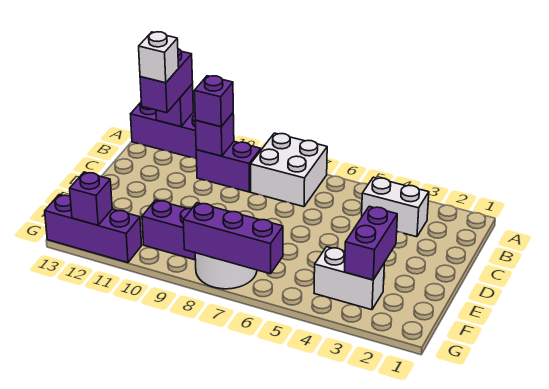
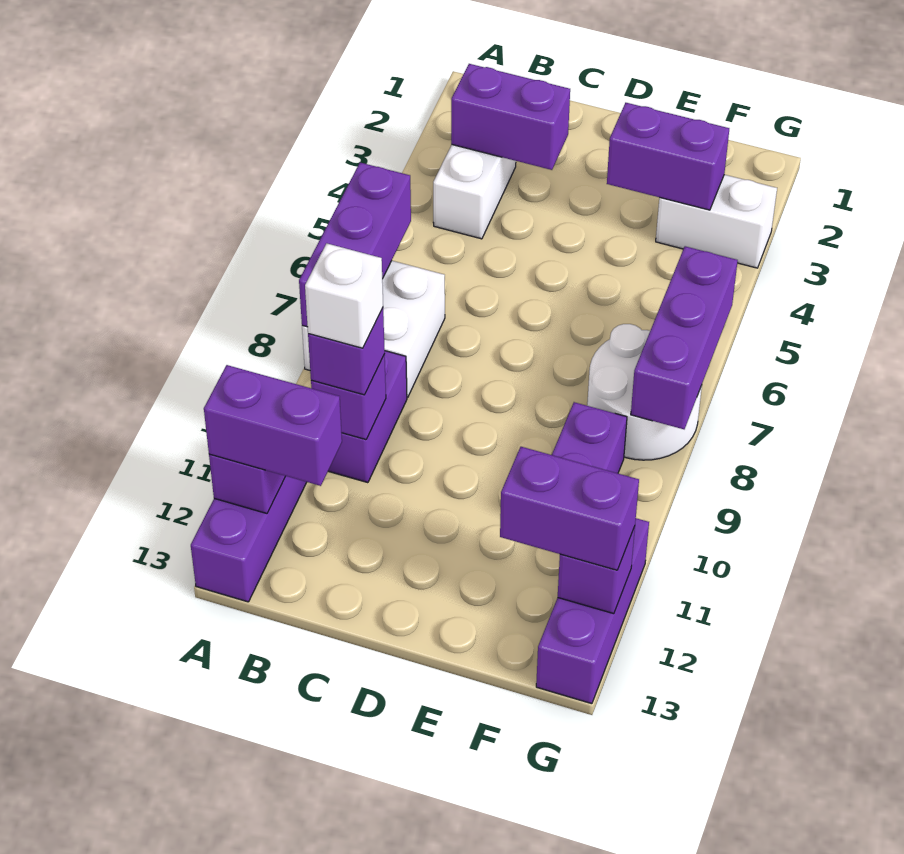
none -> purple brick A6:A8 level 2
none -> purple brick B3:C3 level 2
white brick B12 level 4 -> white brick B10 level 4
white brick F3:F4 level 1 -> white brick F3:G3 level 1
none -> purple brick F12:G12 level 3

